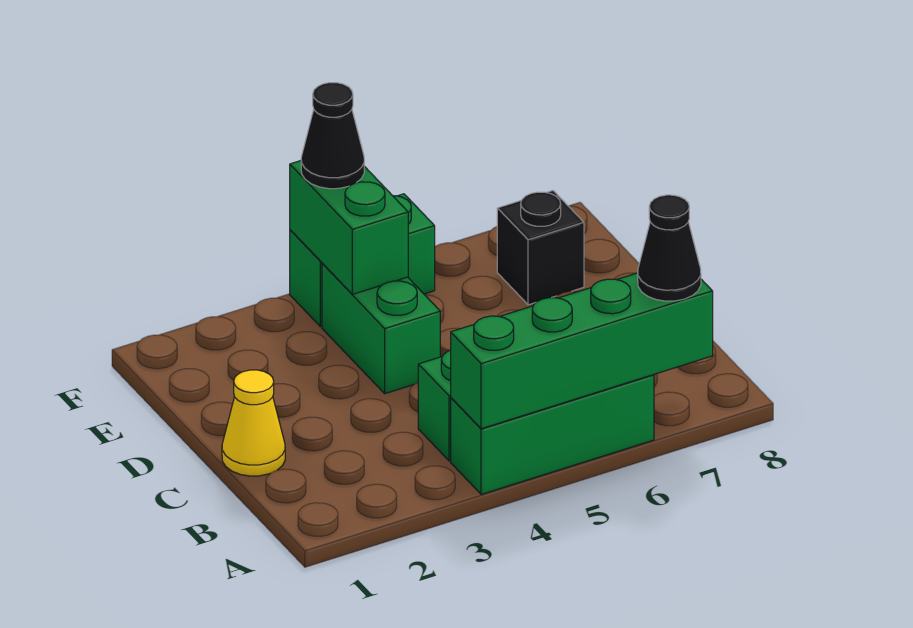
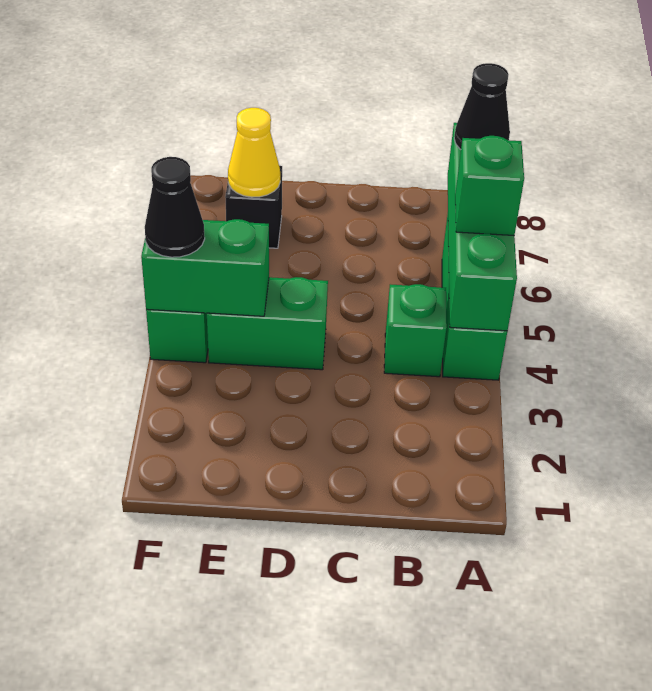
none -> green brick A5 level 3
yellow cone C1 level 1 -> yellow cone E7 level 2

